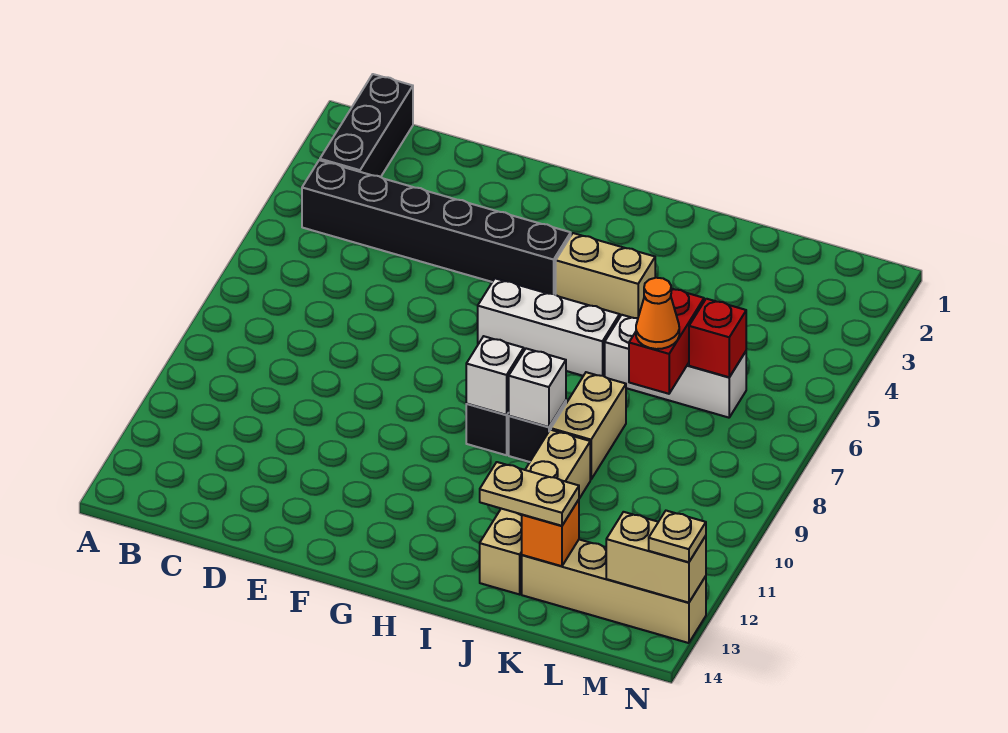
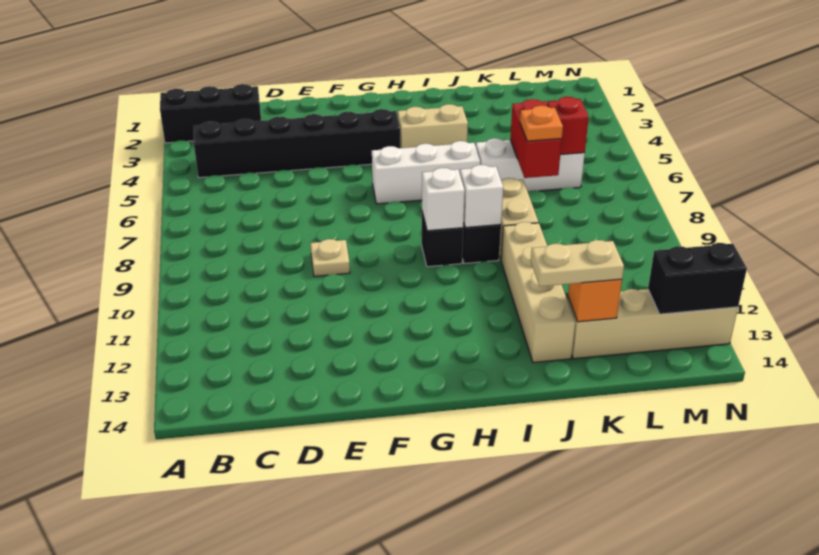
black brick B1:B3 level 1 -> black brick A2:C2 level 1
orange cone K7 level 3 -> orange plate K7 level 3
tan brick M13:N13 level 2 -> black brick M13:N13 level 2
tan plate N13 level 3 -> tan plate E9 level 1

